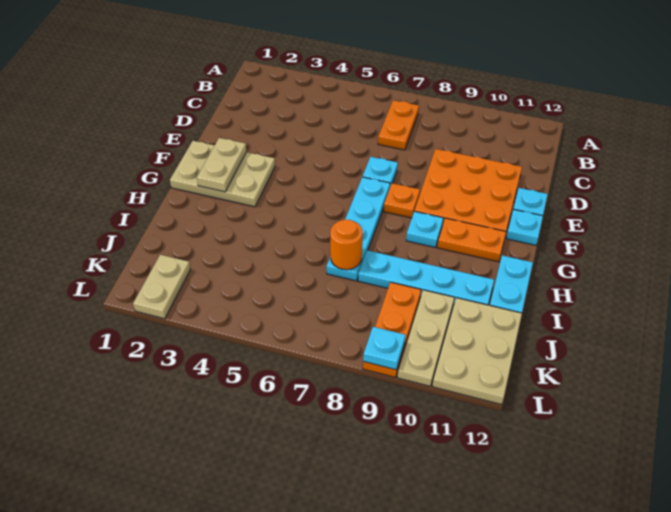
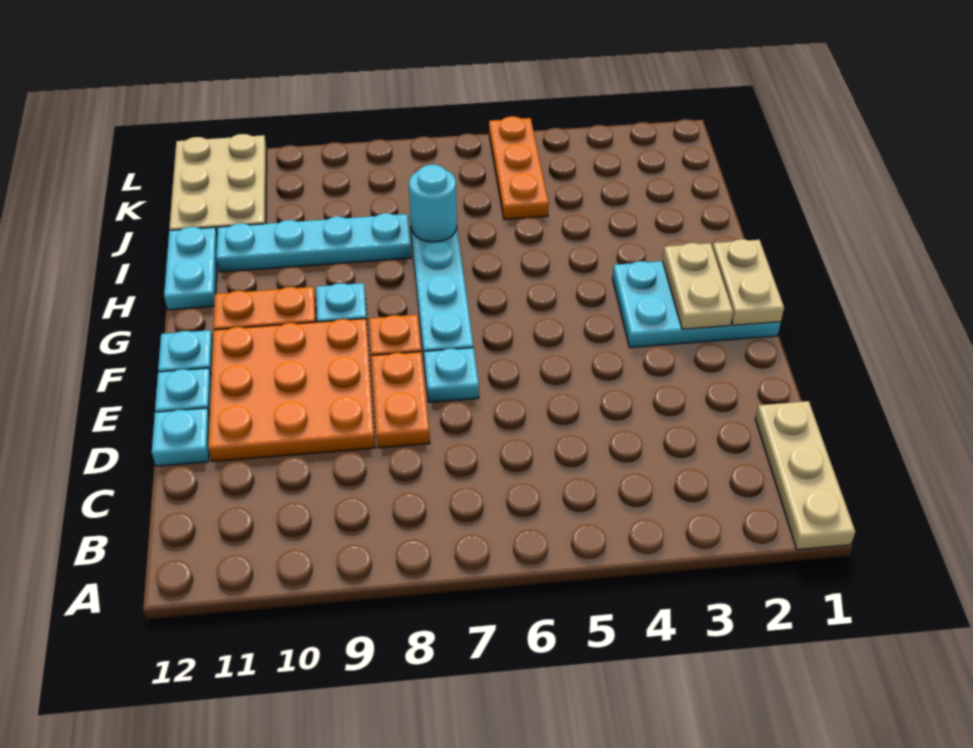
orange plate B7:C7 level 1 -> orange plate D8:E8 level 1
tan plate F1:G3 level 1 -> cyan plate F1:G3 level 1
orange round brick I7 level 2 -> cyan round brick I7 level 2
orange plate J9:L9 level 1 -> orange plate J5:L5 level 1
tan plate J10:L10 level 1 -> tan plate A1:C1 level 1
tan plate K2:L2 level 1 -> tan plate F1:G1 level 2
cyan plate L9 level 2 -> cyan plate D12 level 1

